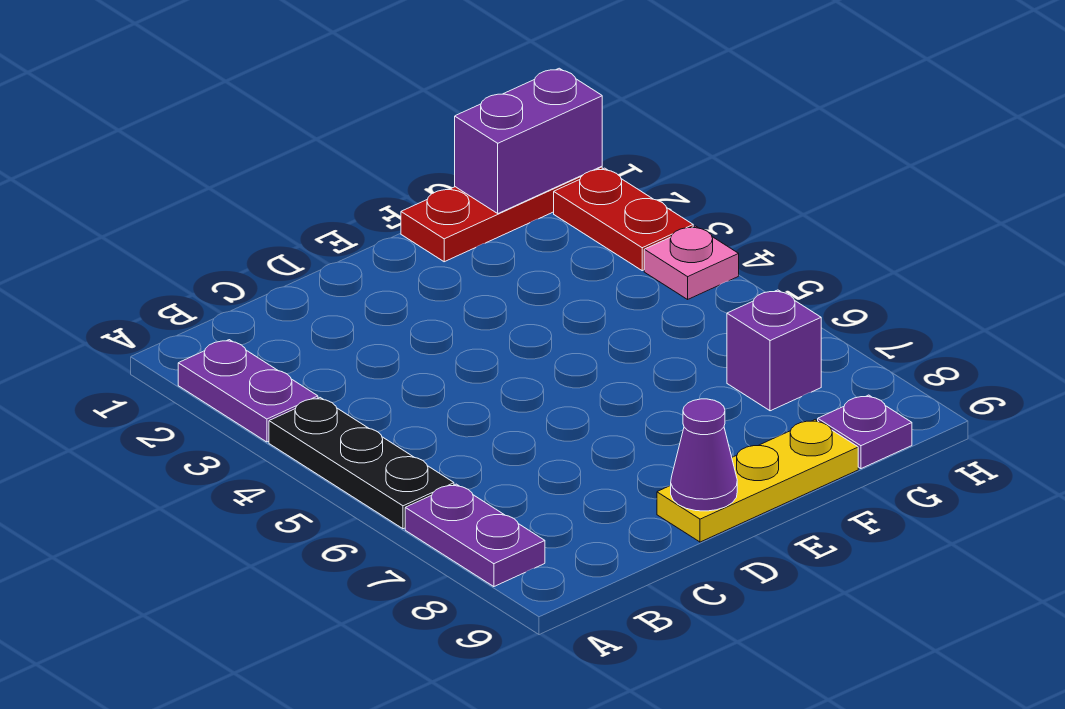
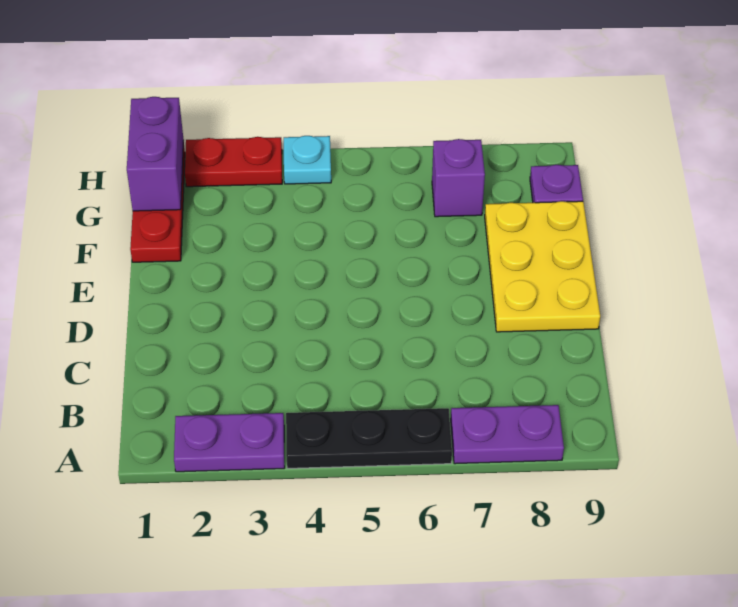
yellow plate D9:F9 level 1 -> yellow plate D8:F9 level 1
purple cone D9 level 2 -> none
pink plate H4 level 1 -> cyan plate H4 level 1

